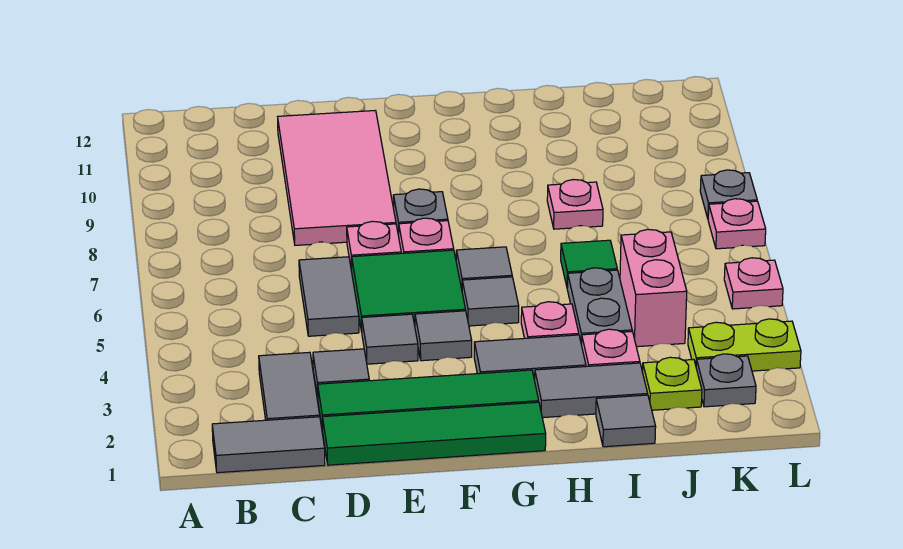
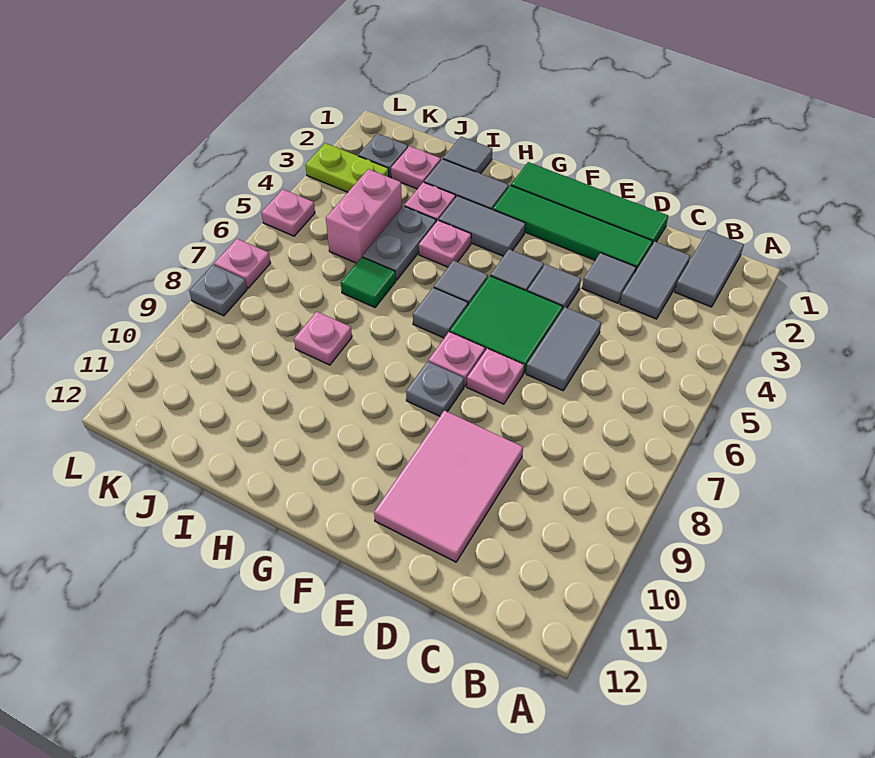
grey tile B1:C1 level 1 -> grey tile B1:B2 level 1
pink tile D8:E11 level 1 -> pink tile D9:E11 level 1
lime plate J2 level 1 -> pink plate J2 level 1

